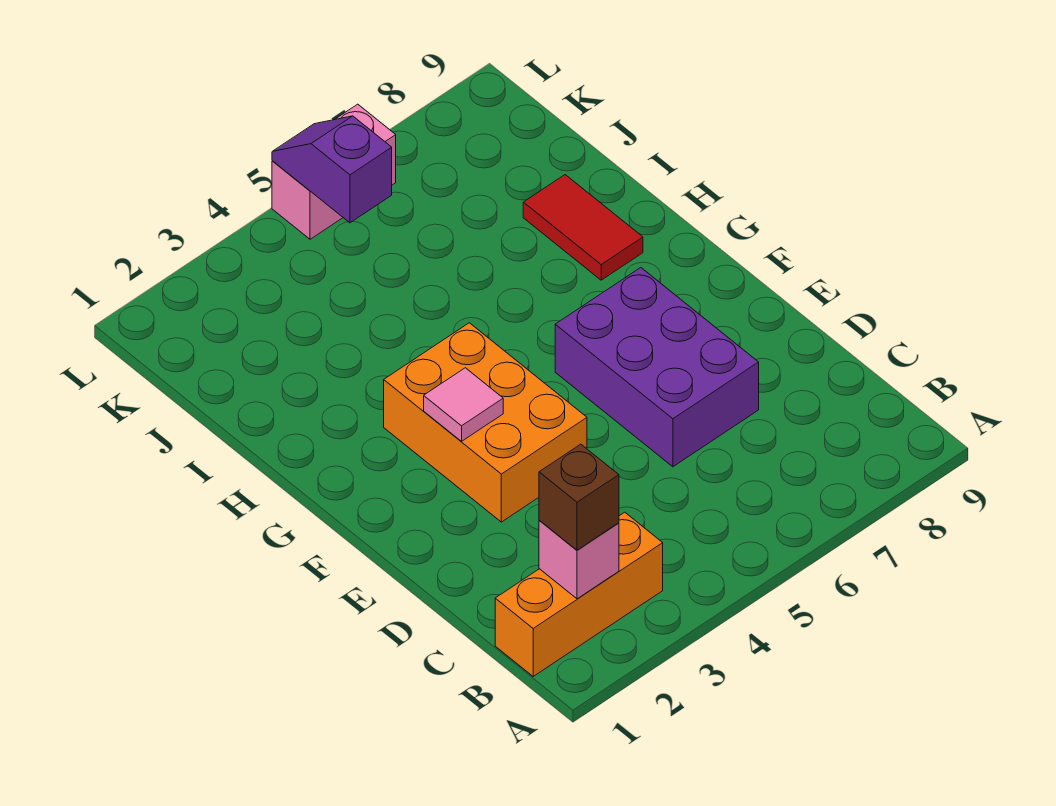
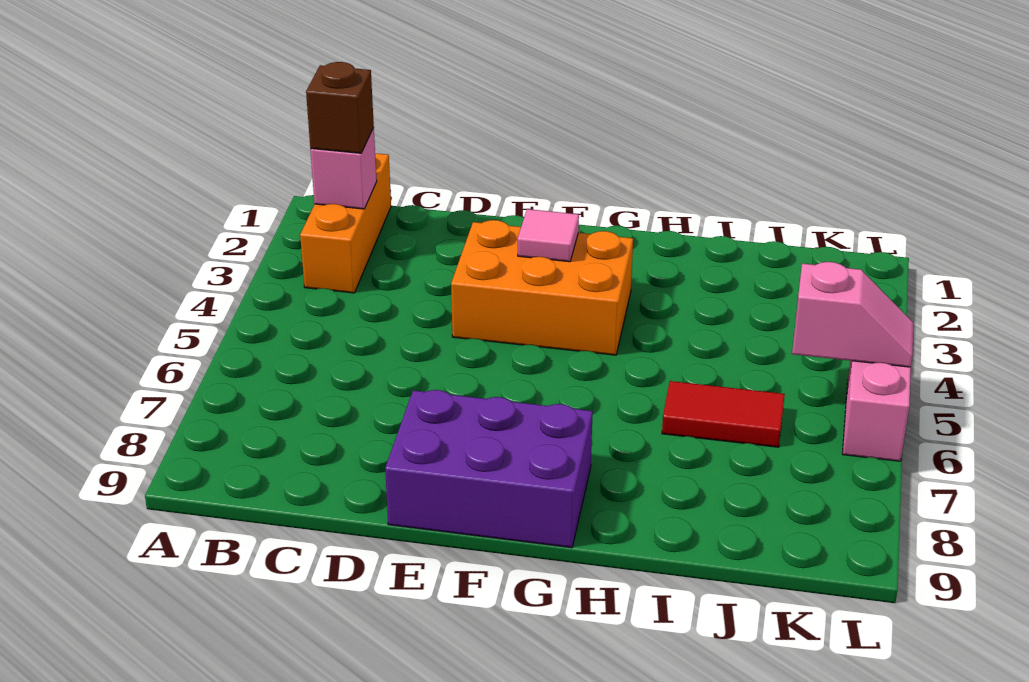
purple brick D6:F7 level 1 -> purple brick E8:G9 level 1
red tile H8:I8 level 1 -> red tile I6:J6 level 1
purple slope K5:L5 level 2 top K -> pink slope K5:L5 level 2 top K

